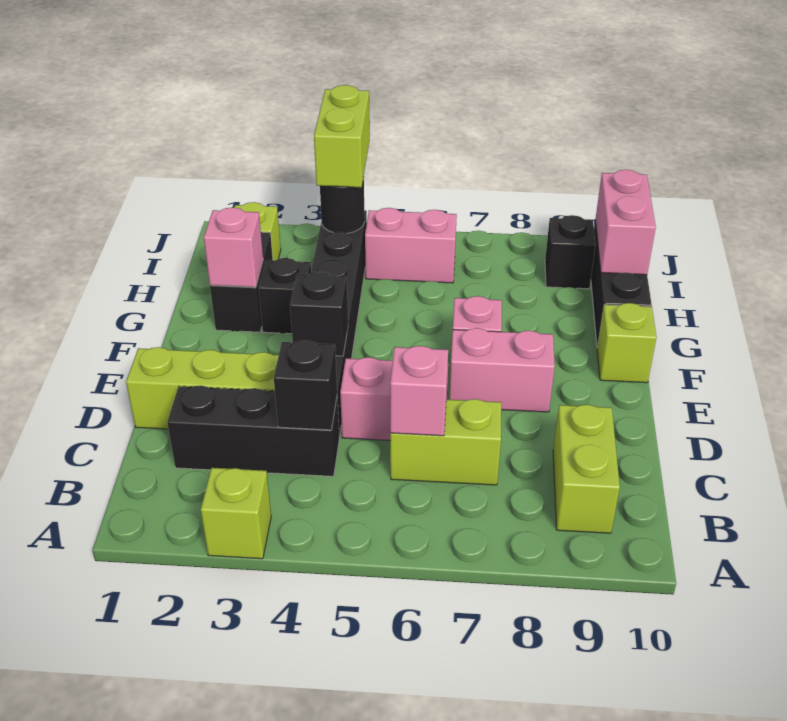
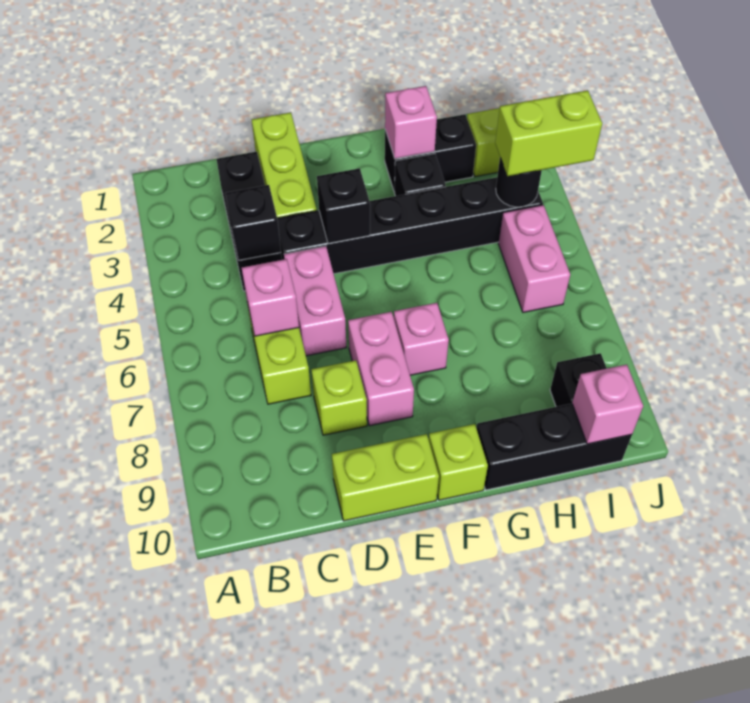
lime brick A3 level 1 -> lime brick D8 level 1
lime brick B9:C9 level 1 -> lime brick D10:E10 level 1
pink brick H10:I10 level 2 -> pink brick I10 level 2

